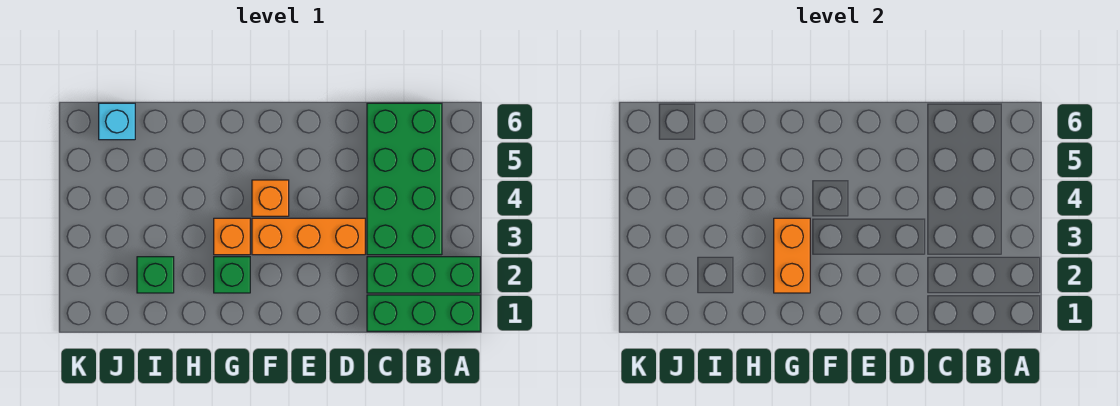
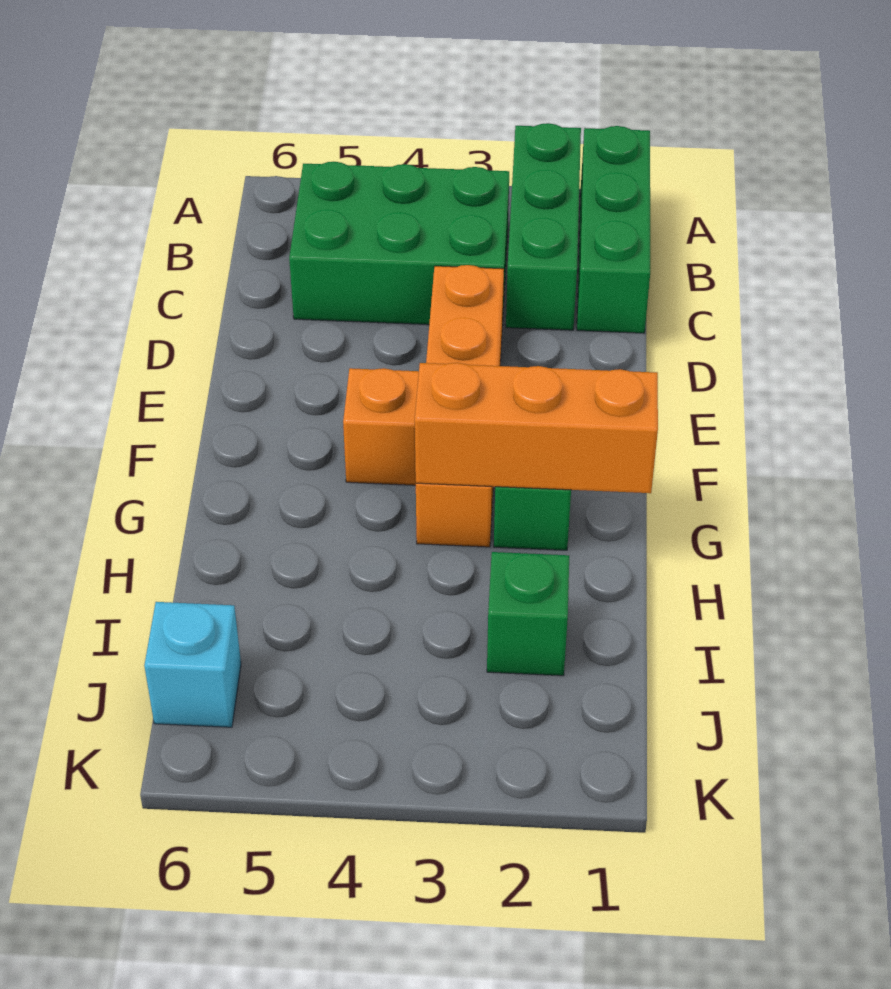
green brick B3:C6 level 1 -> green brick B3:C5 level 1
orange brick G2:G3 level 2 -> orange brick G1:G3 level 2

